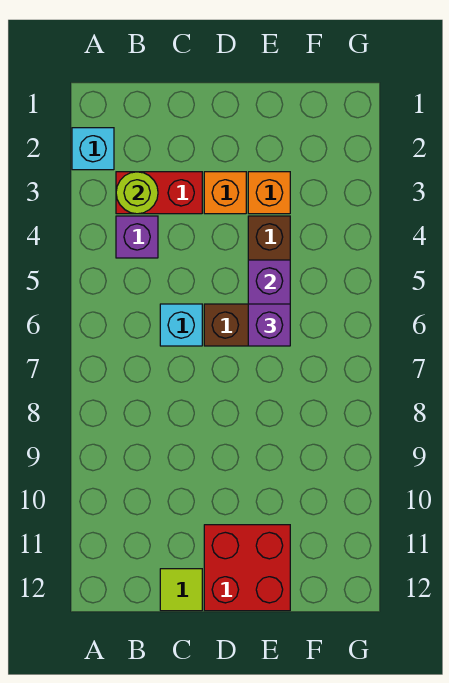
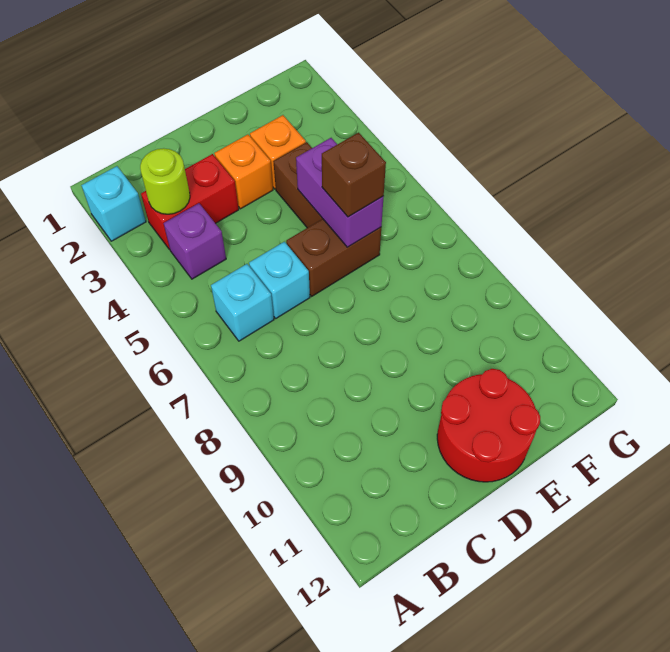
none -> cyan brick B6 level 1
lime tile C12 level 1 -> none
red brick D11:E12 level 1 -> red round brick D11:E12 level 1
purple brick E6 level 3 -> brown brick E6 level 3

